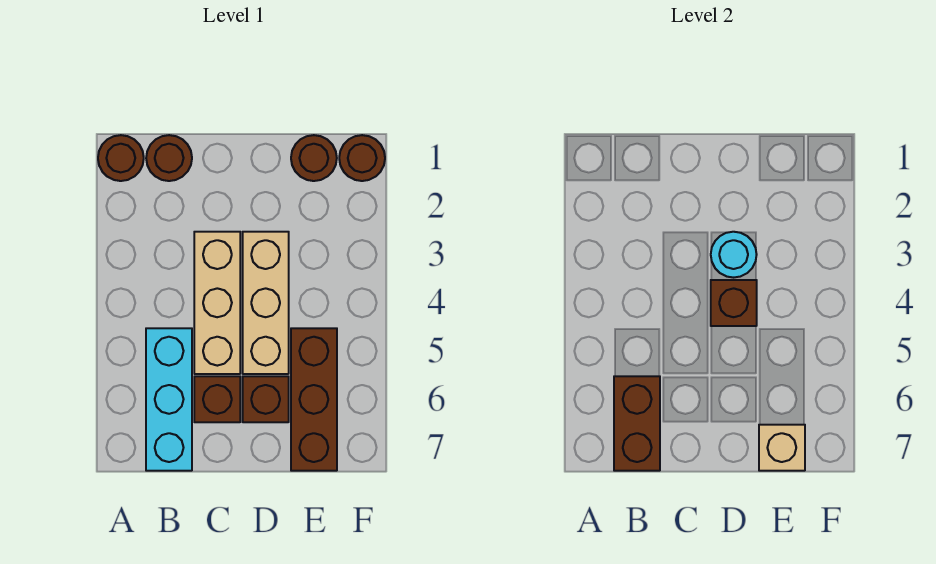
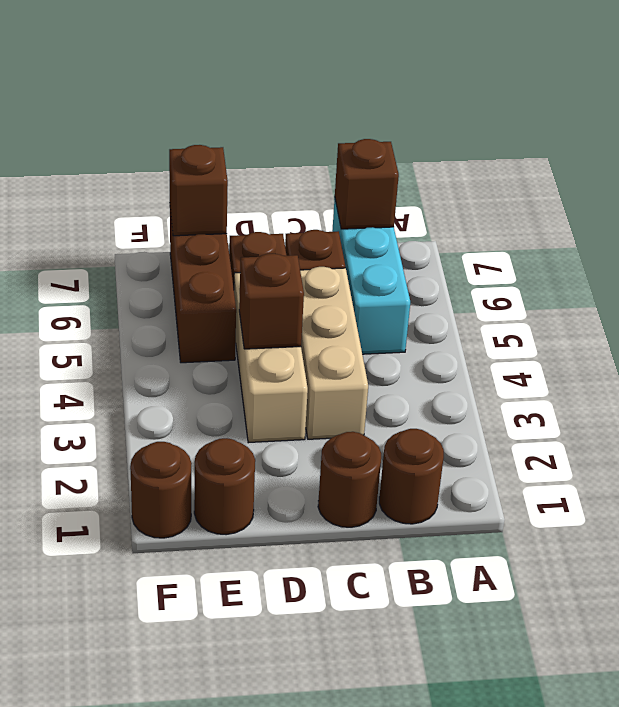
brown round brick A1 level 1 -> brown round brick C1 level 1
brown brick B6:B7 level 2 -> brown brick B7 level 2
cyan round brick D3 level 2 -> none
tan brick E7 level 2 -> brown brick E7 level 2

